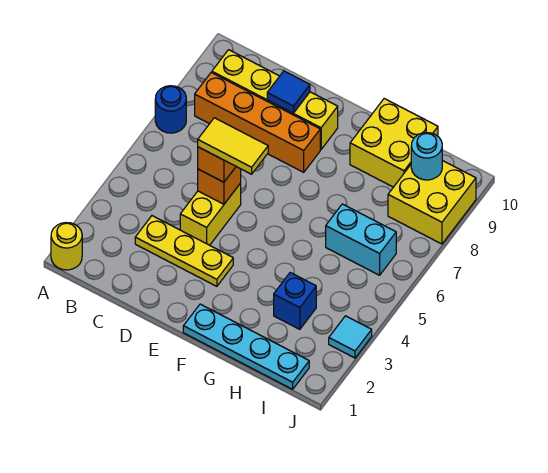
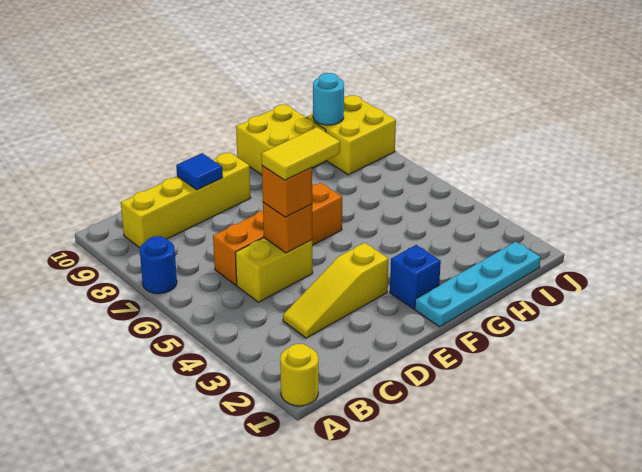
orange brick B8:E8 level 1 -> orange brick C6:F6 level 1
yellow plate C3:E3 level 1 -> yellow slope C3:E3 level 1 top E
yellow brick D4:D5 level 1 -> yellow brick C5:D5 level 1
blue brick H3 level 1 -> blue brick F2 level 1
cyan brick H6:I6 level 1 -> none
cyan tile J3 level 1 -> none

